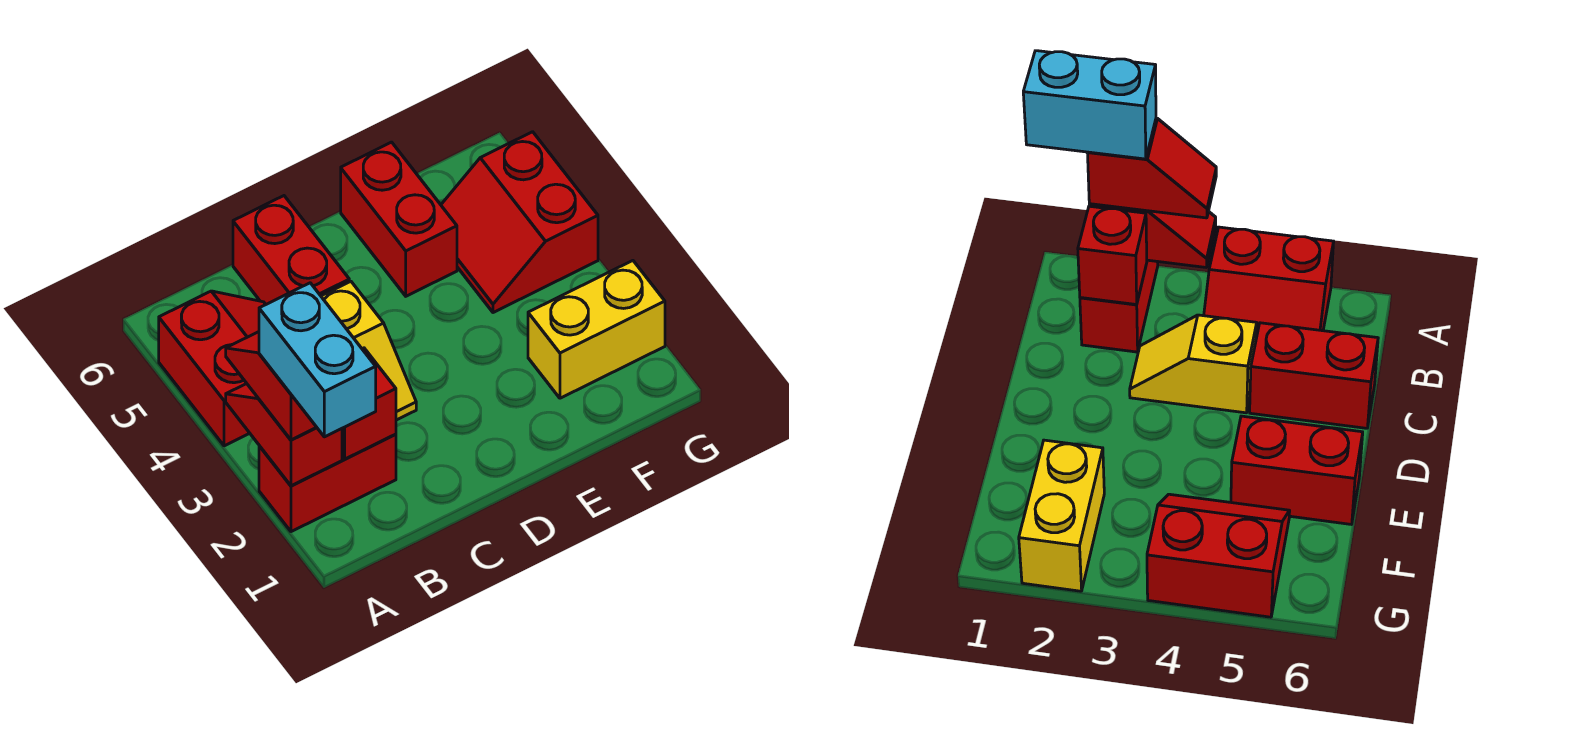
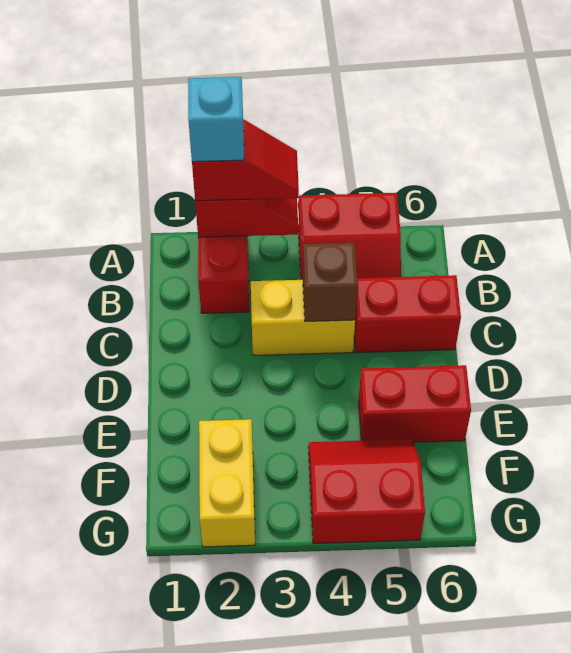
cyan brick A1:A2 level 4 -> cyan brick A2 level 4
red brick B2 level 2 -> none
yellow slope C3:C4 level 1 top 4 -> yellow brick C3:C4 level 1
none -> brown brick C4 level 2

